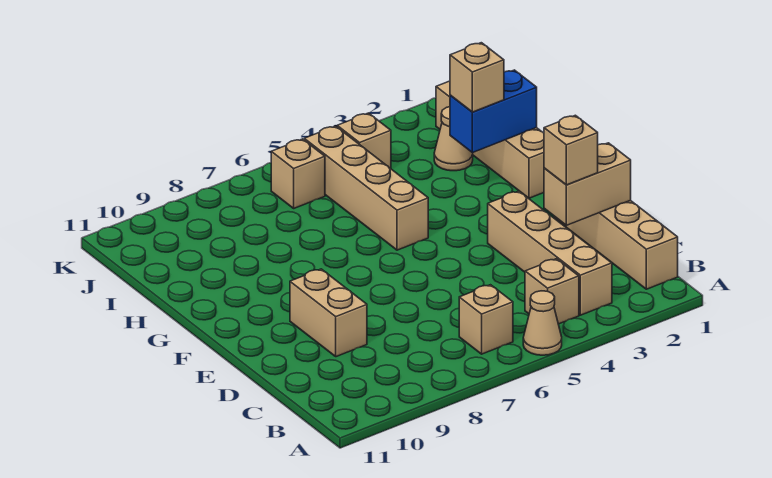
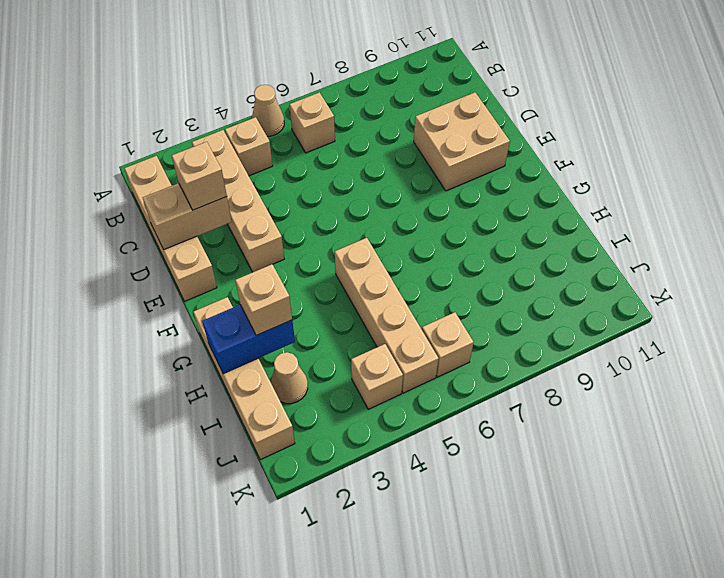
tan brick D9:E9 level 1 -> tan brick D9:E10 level 1

